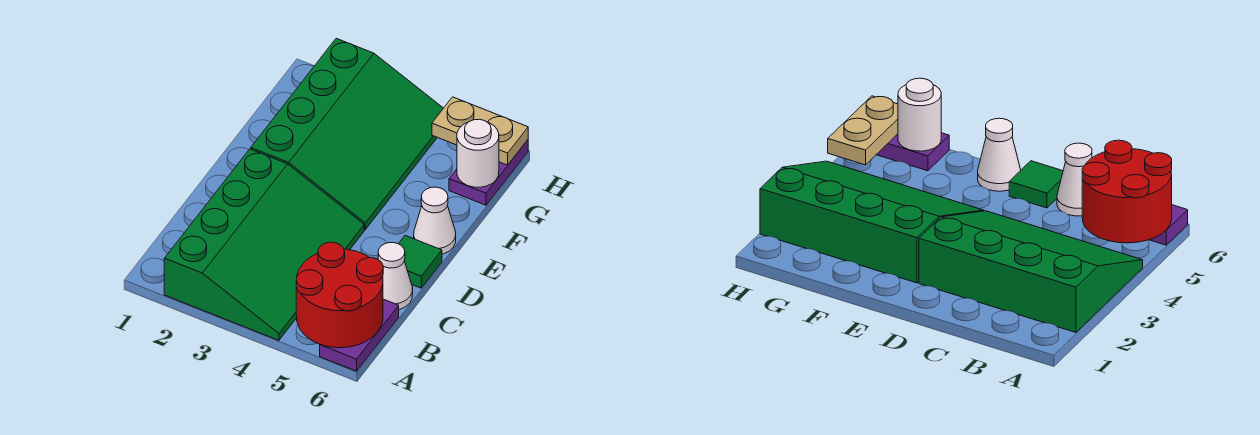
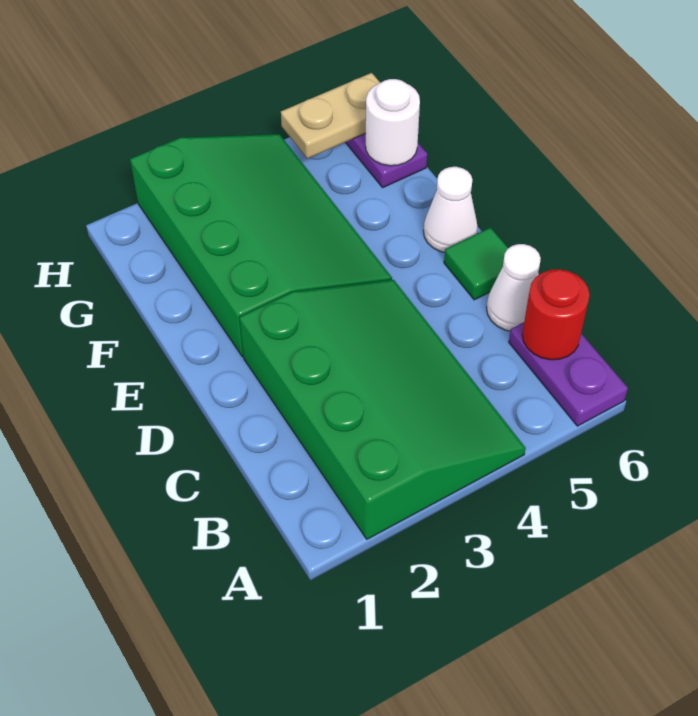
red round brick A5:B6 level 2 -> red round brick B6 level 2

